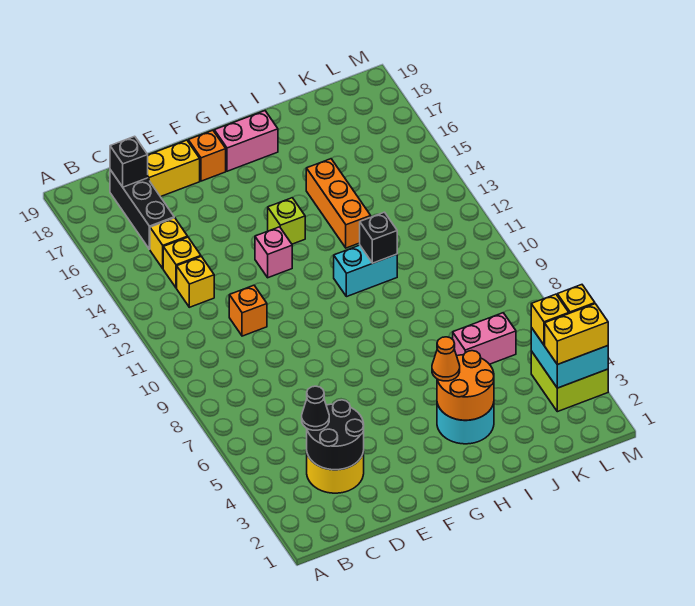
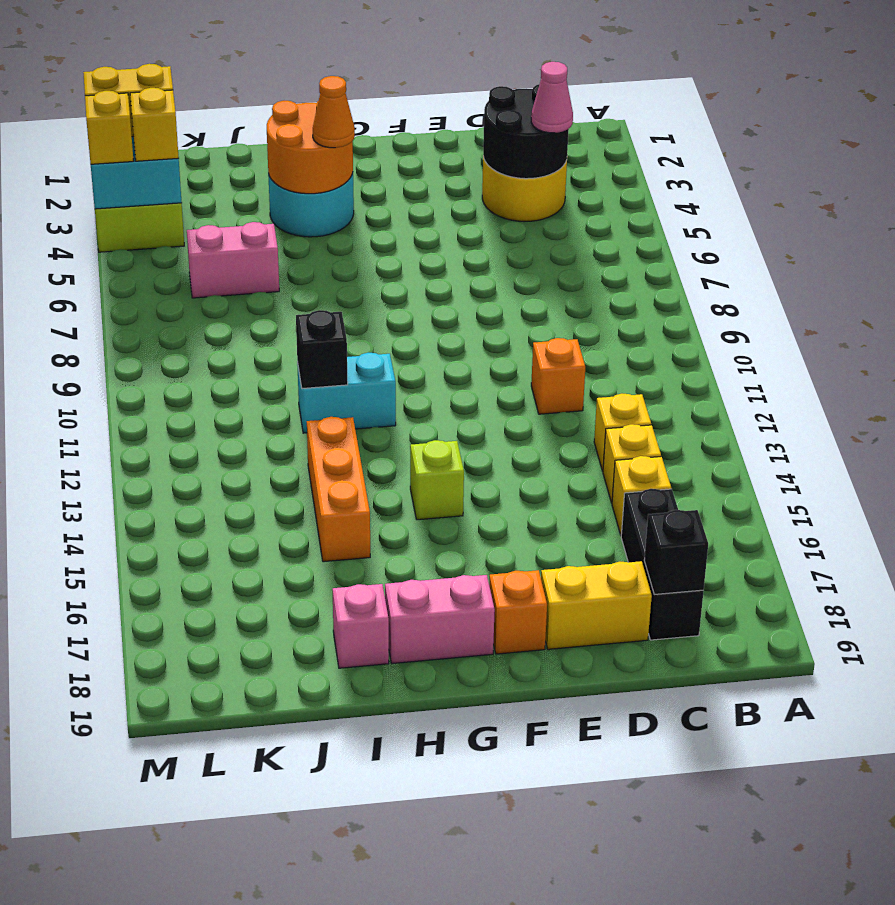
black cone C4 level 3 -> pink cone C4 level 3
pink brick F13 level 1 -> pink brick I18 level 1

